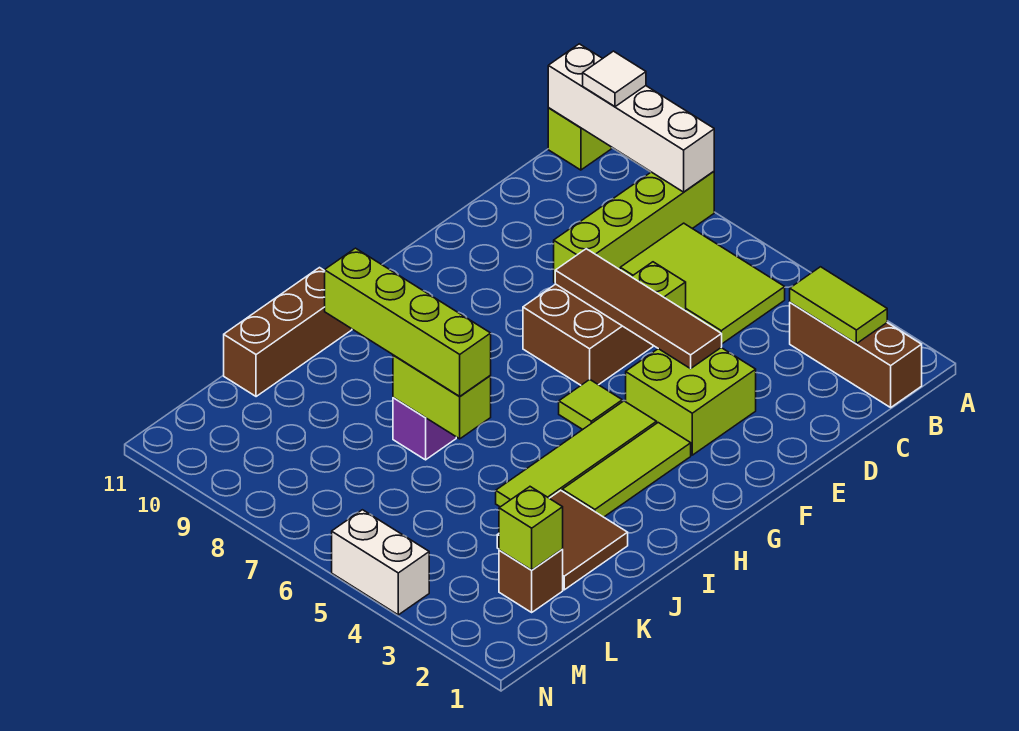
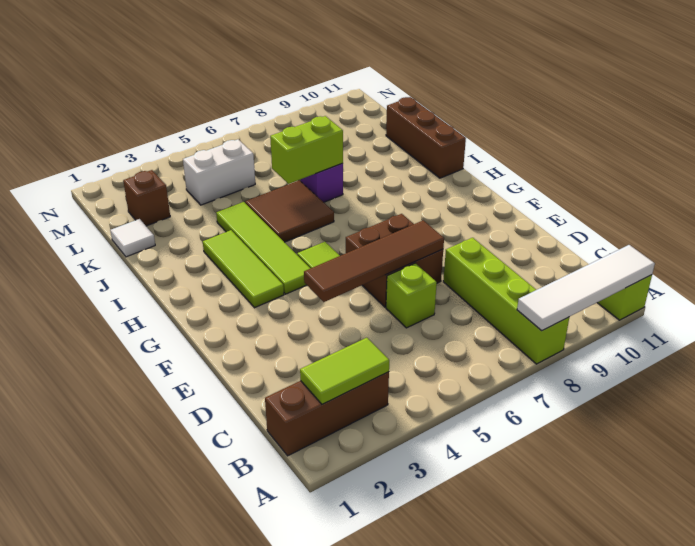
white brick A8:A11 level 2 -> white tile A8:A11 level 2
white tile A10 level 3 -> white tile K1 level 1
lime tile B5:C7 level 1 -> none
lime brick E3:F4 level 1 -> none
brown tile J2:K3 level 1 -> brown tile I5:J6 level 1
lime brick J6:J9 level 3 -> none
lime brick L2 level 2 -> none
white brick N4:N5 level 1 -> white brick L4:L5 level 1

